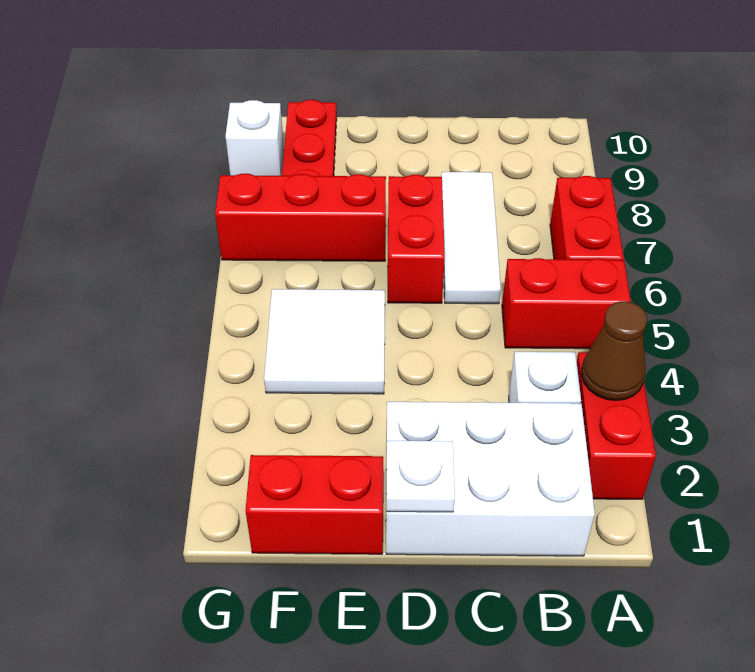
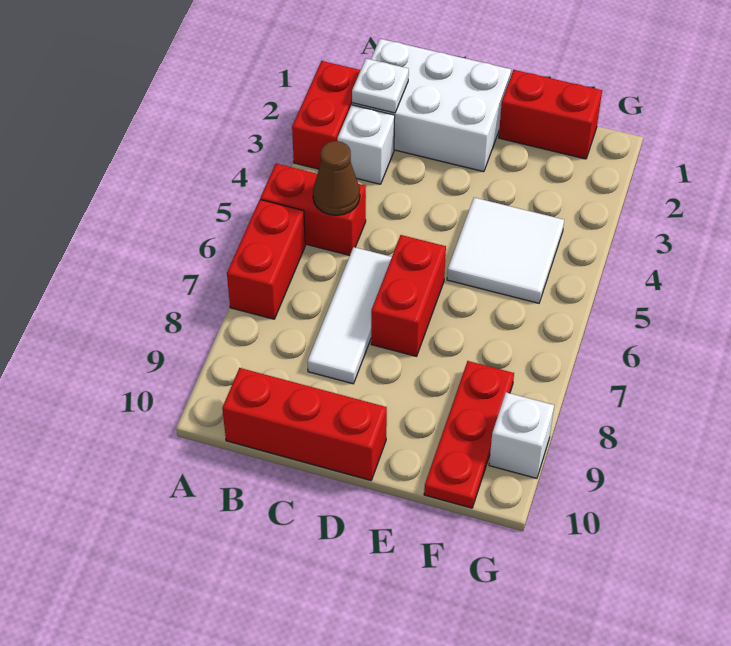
brown cone A3 level 2 -> brown cone B5 level 2
white plate D1 level 2 -> white plate B2 level 2
red brick E7:G7 level 1 -> red brick B10:D10 level 1

